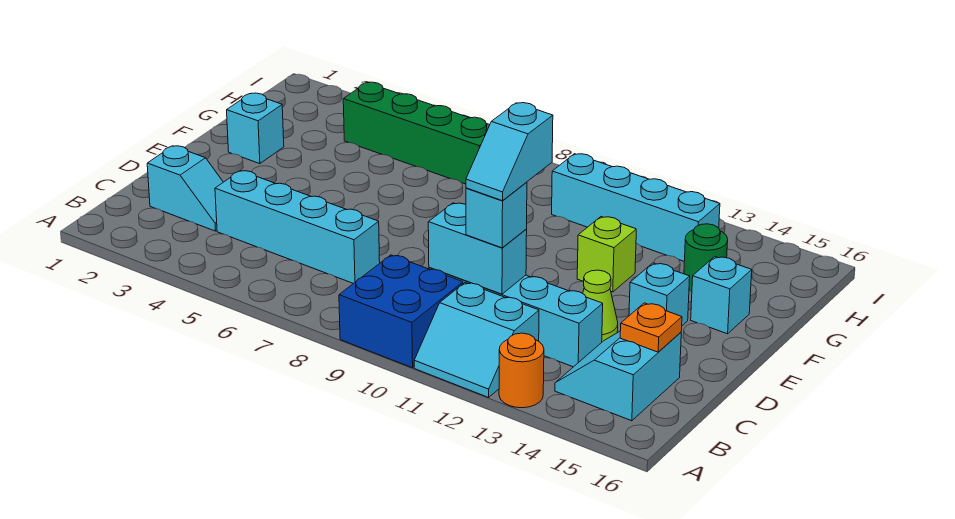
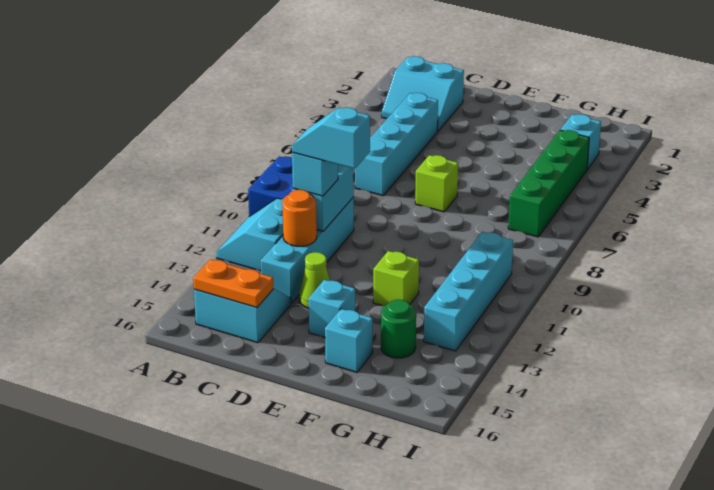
orange round brick A13 level 1 -> orange round brick C12 level 2
cyan slope C2:C3 level 1 top 2 -> cyan slope B2:C3 level 1 top 2
orange plate C15 level 2 -> orange plate B15:C15 level 2
none -> lime brick E7 level 1
cyan brick F2 level 1 -> cyan brick H3 level 1

